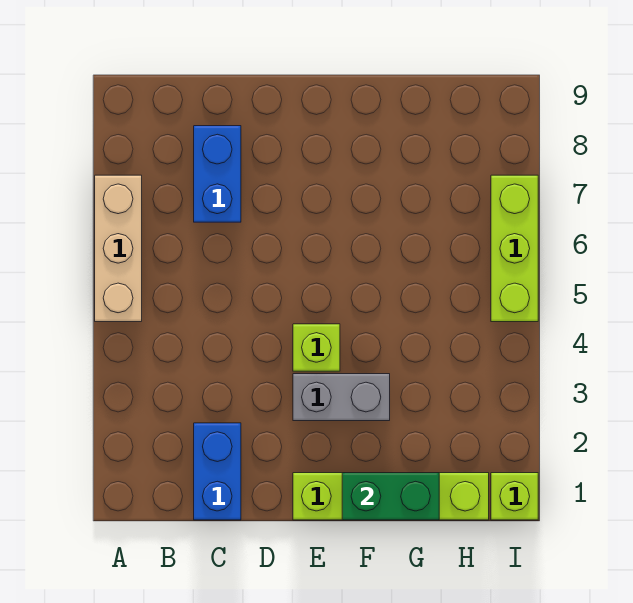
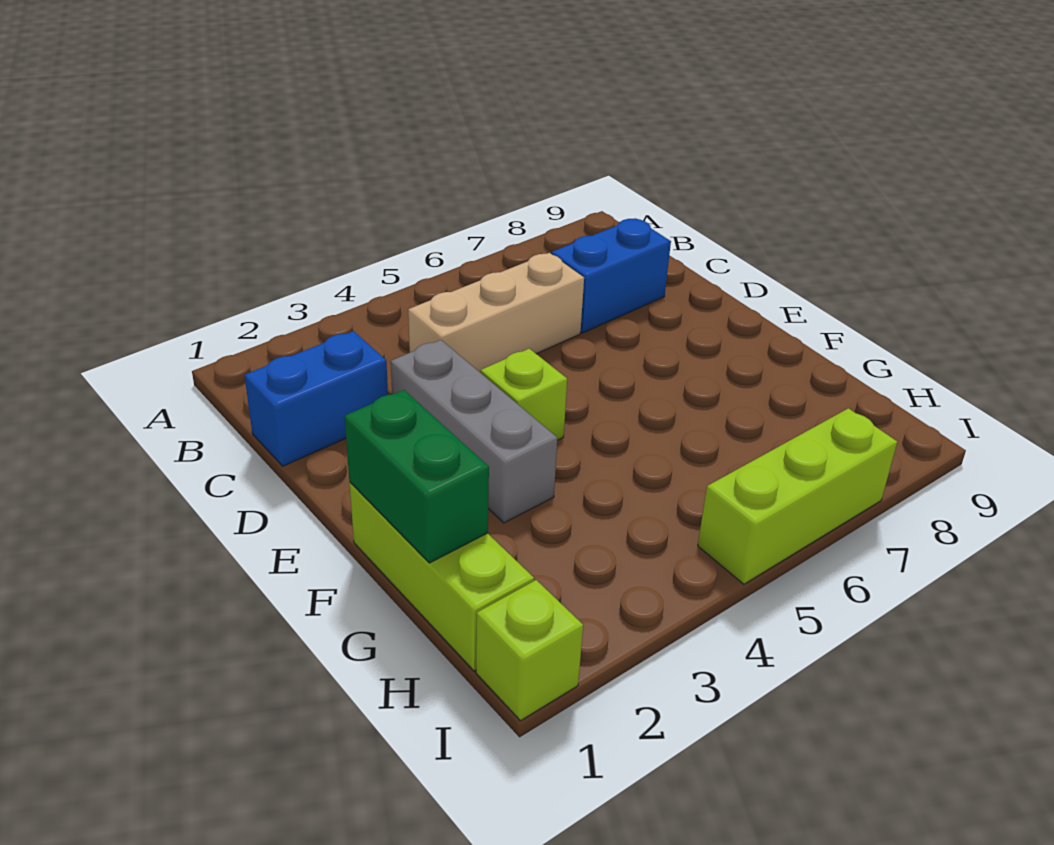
tan brick A5:A7 level 1 -> tan brick C4:C6 level 1
lime brick E1:H1 level 1 -> lime brick F1:H1 level 1
grey brick E3:F3 level 1 -> grey brick D3:F3 level 1

